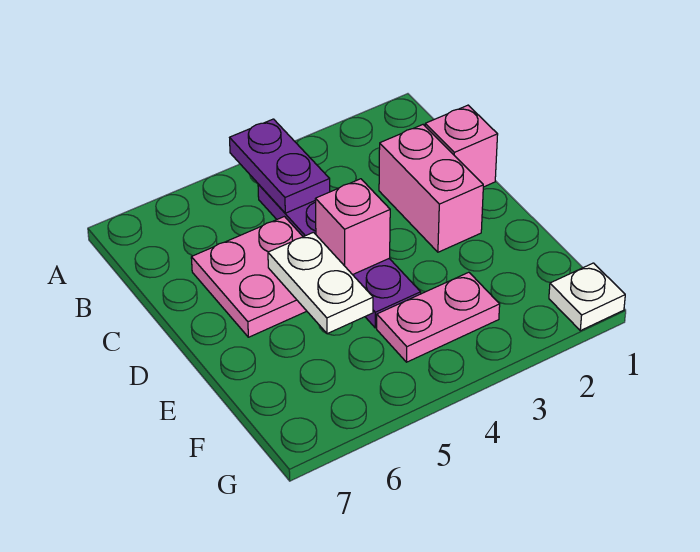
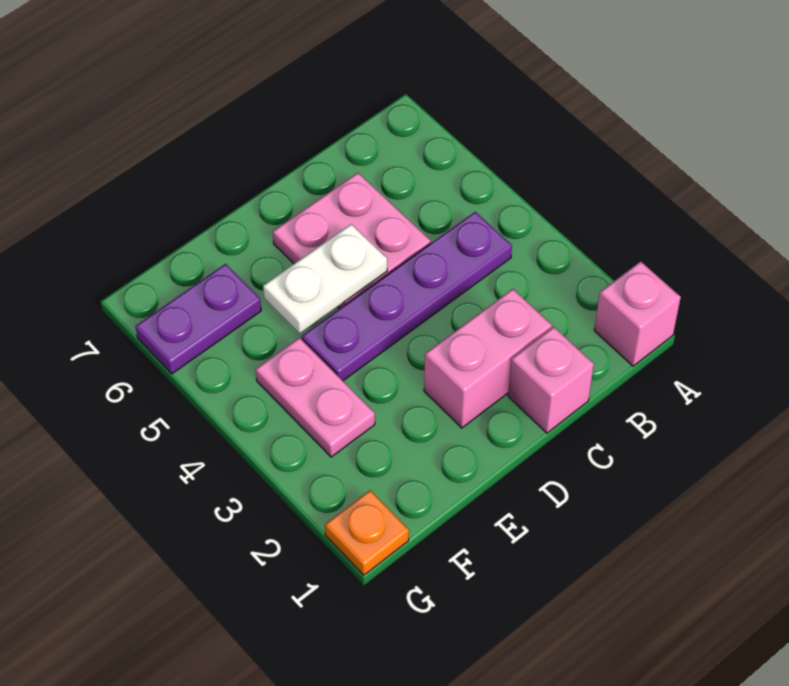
purple plate A4:B4 level 2 -> purple plate F6:G6 level 1
pink brick D4 level 2 -> pink brick A1 level 1
white plate G1 level 1 -> orange plate G1 level 1

